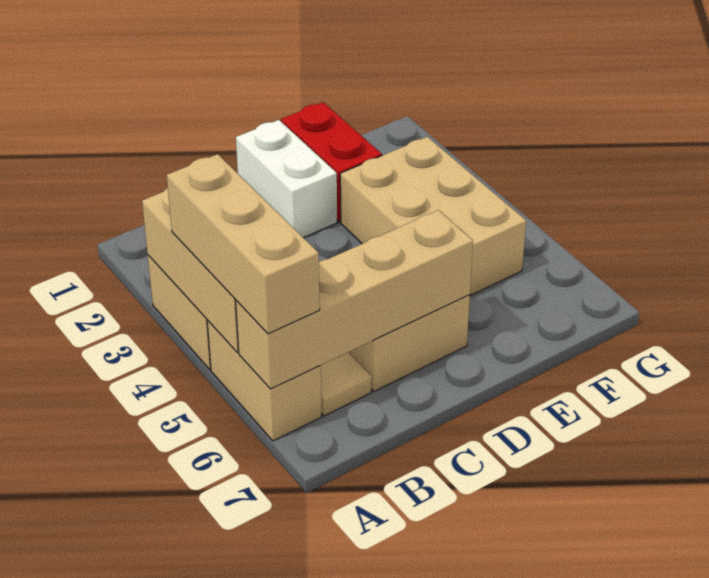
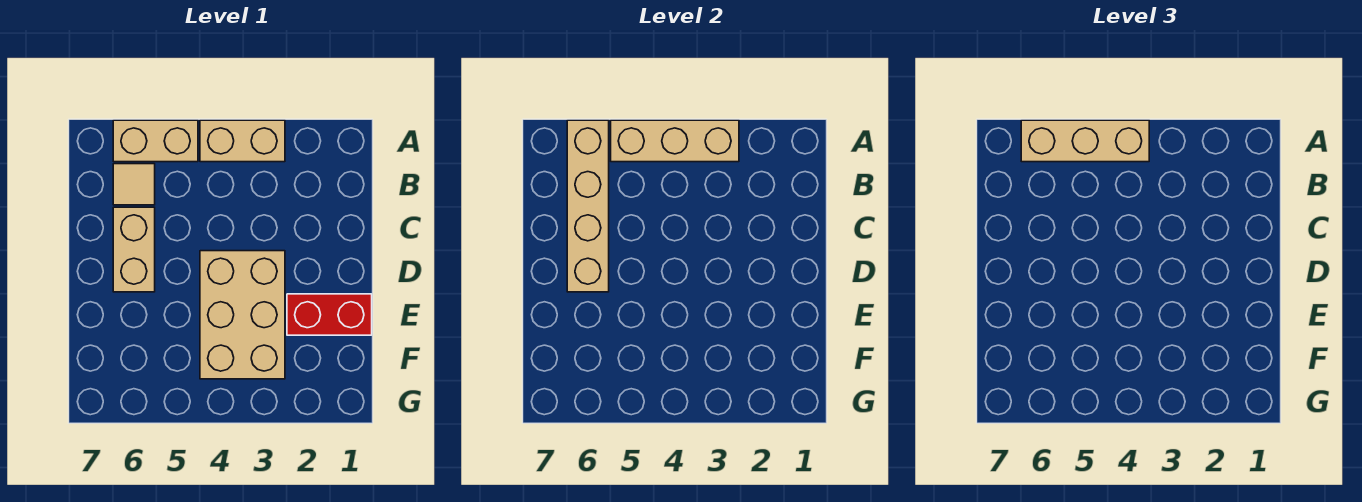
white brick D1:D2 level 1 -> none
tan brick E3:F5 level 1 -> tan brick D3:F4 level 1

